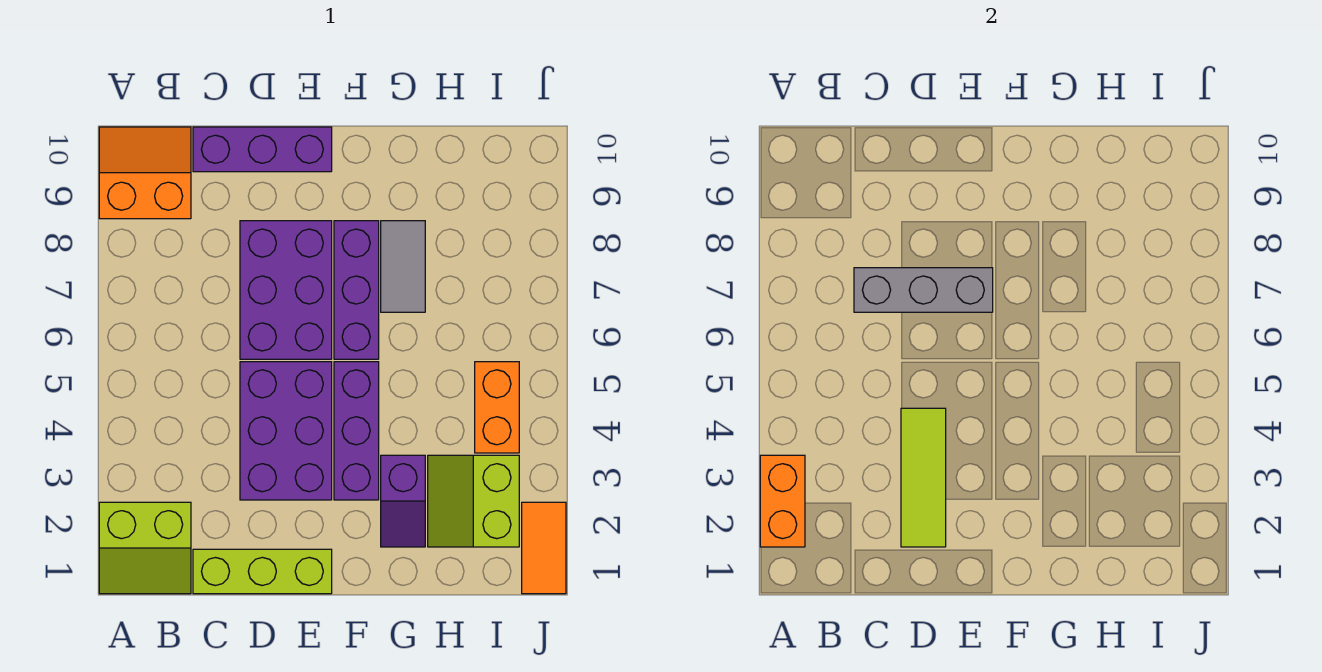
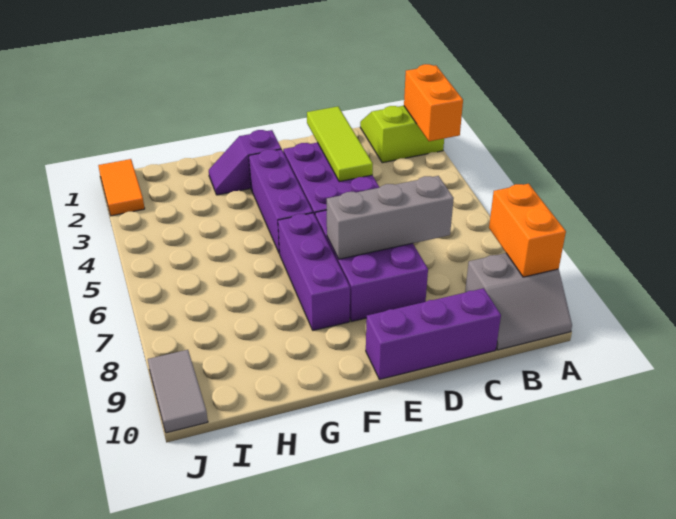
orange slope A9:B10 level 1 top 9 -> grey slope A9:B10 level 1 top 9
lime brick C1:E1 level 1 -> none
purple slope G2:G3 level 1 top 3 -> purple slope F2:G2 level 1 top F
grey tile G7:G8 level 1 -> grey tile J9:J10 level 1
lime slope H2:I3 level 1 top I -> none
orange brick I4:I5 level 1 -> orange brick A8:A9 level 2

